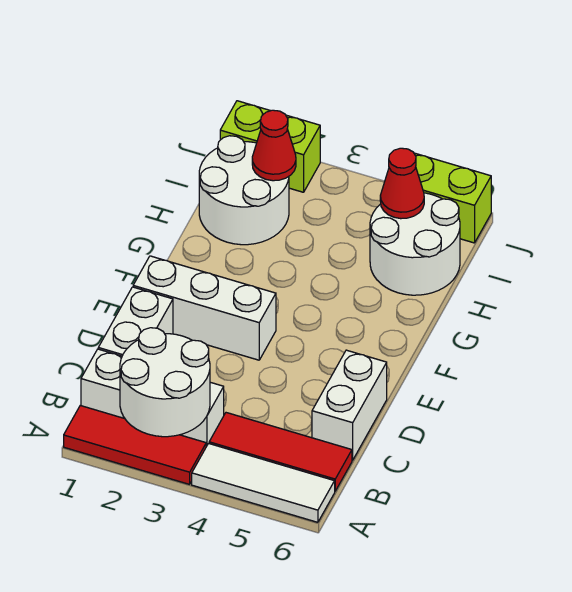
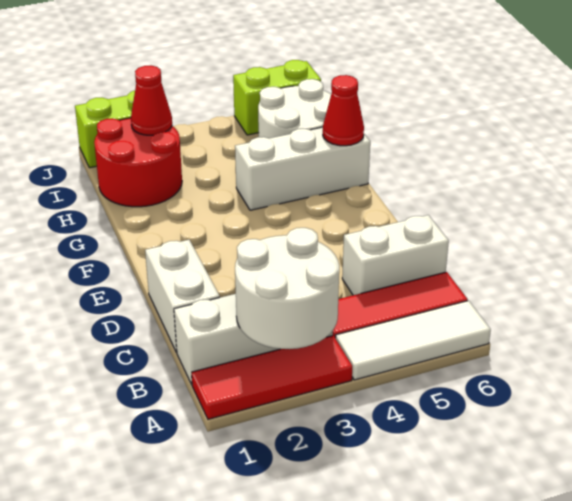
white brick C6:D6 level 1 -> white brick C5:C6 level 1
white brick E1:E3 level 1 -> white brick G4:G6 level 1
white round brick H1:I2 level 1 -> red round brick H1:I2 level 1
red cone I5 level 2 -> red cone G6 level 2

